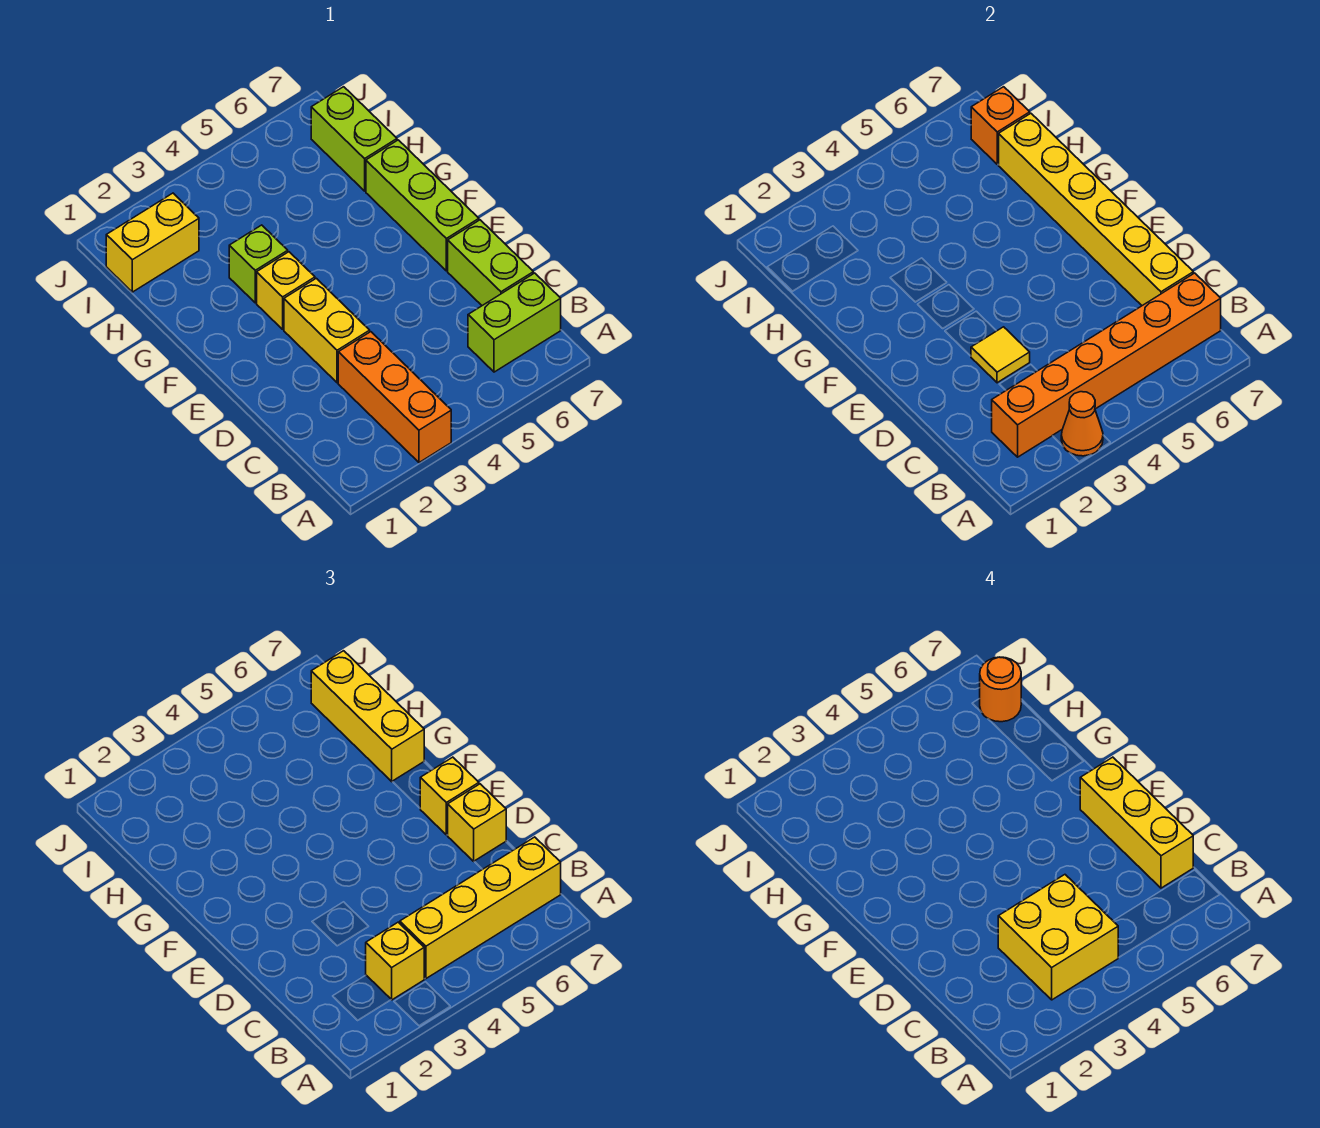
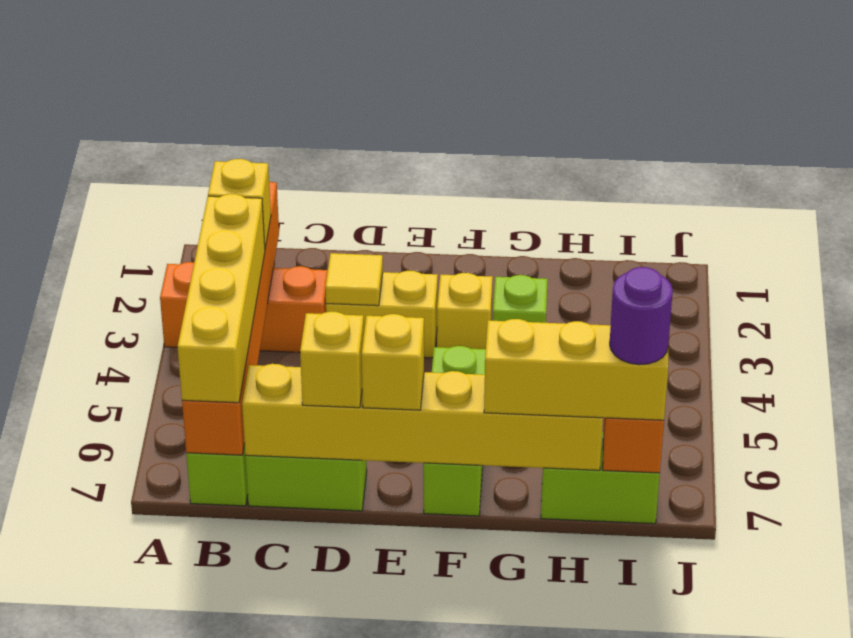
orange cone A3 level 2 -> none
yellow brick B3:C4 level 4 -> none
yellow brick C7:E7 level 4 -> none
lime brick E7:G7 level 1 -> lime brick F5:F7 level 1
yellow brick I1:I2 level 1 -> none
orange round brick I7 level 4 -> purple round brick I7 level 4

